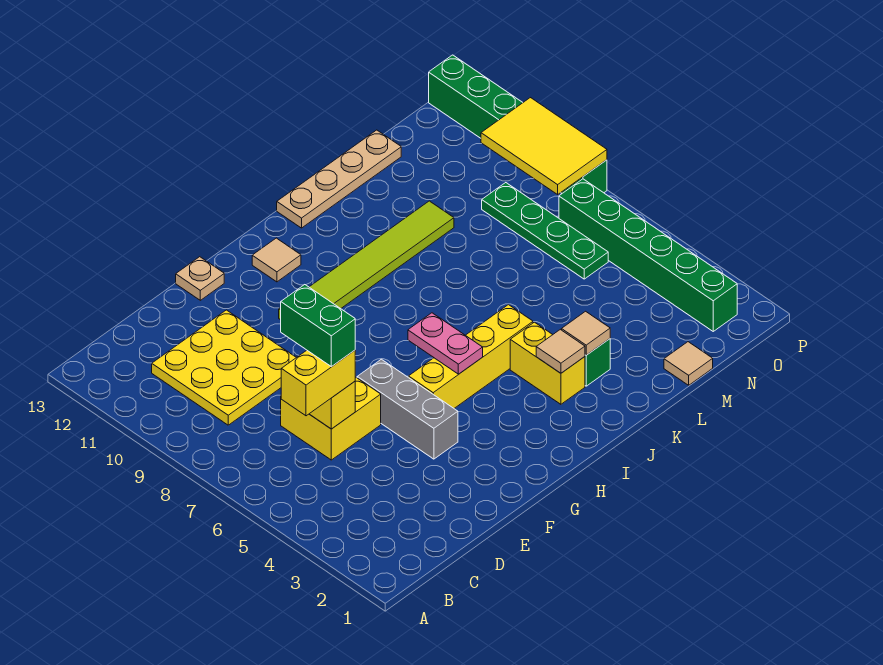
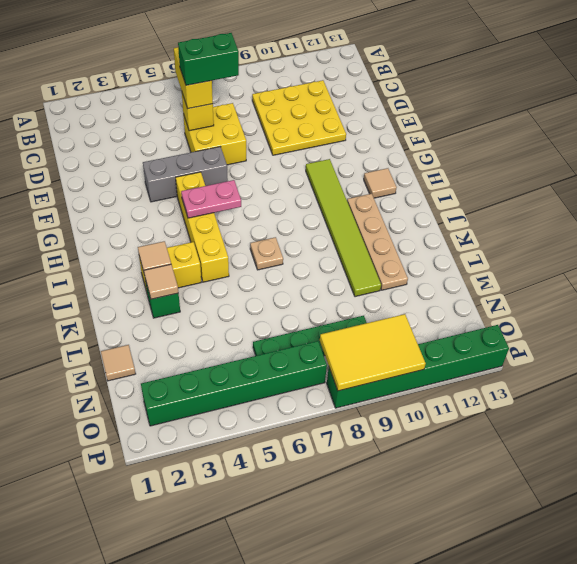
tan plate F13 level 1 -> tan plate J7 level 1
tan plate J13:M13 level 1 -> tan plate I11:L11 level 1

